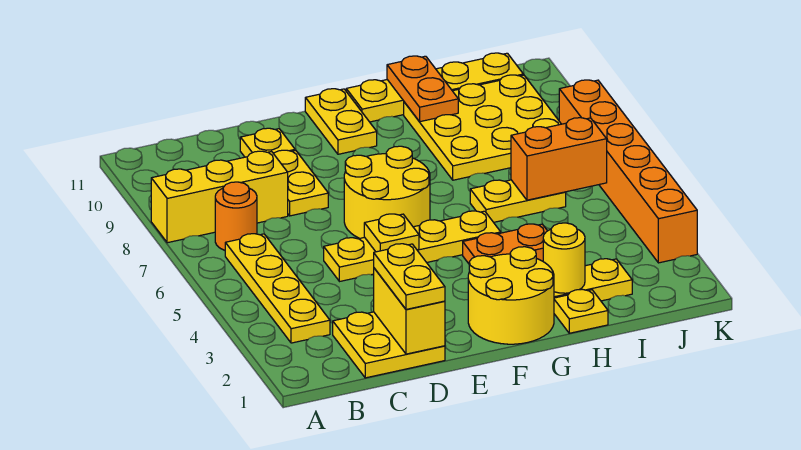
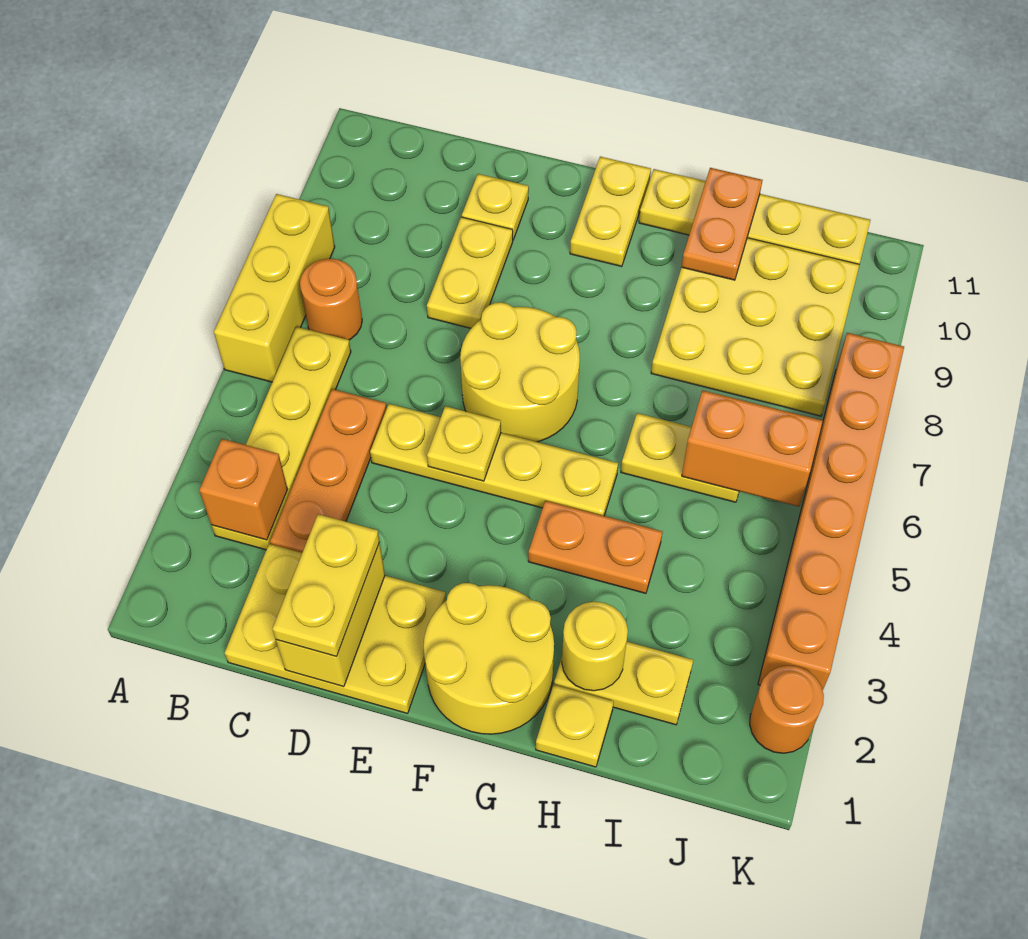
yellow brick A8:C8 level 1 -> yellow brick A6:A8 level 1
none -> orange brick B3 level 2
yellow plate C1:D2 level 1 -> yellow plate C1:E2 level 1
none -> orange plate C3:C5 level 1
none -> orange round brick K2 level 1

